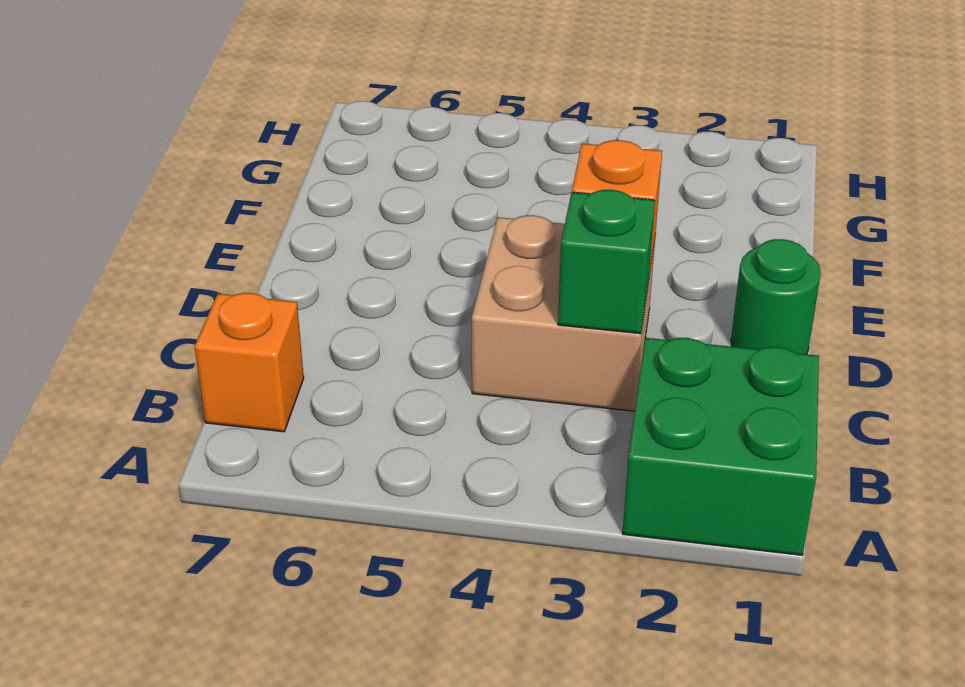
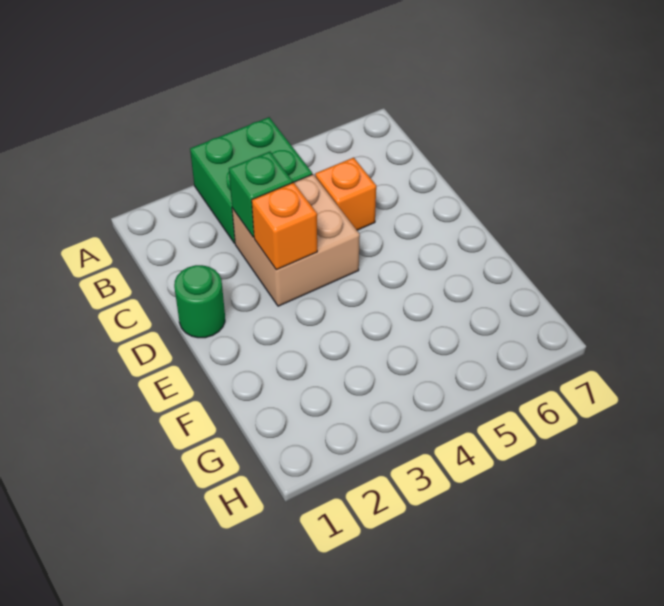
green brick A1:B2 level 1 -> green brick A3:B4 level 1
orange brick B7 level 1 -> orange brick C5 level 1

